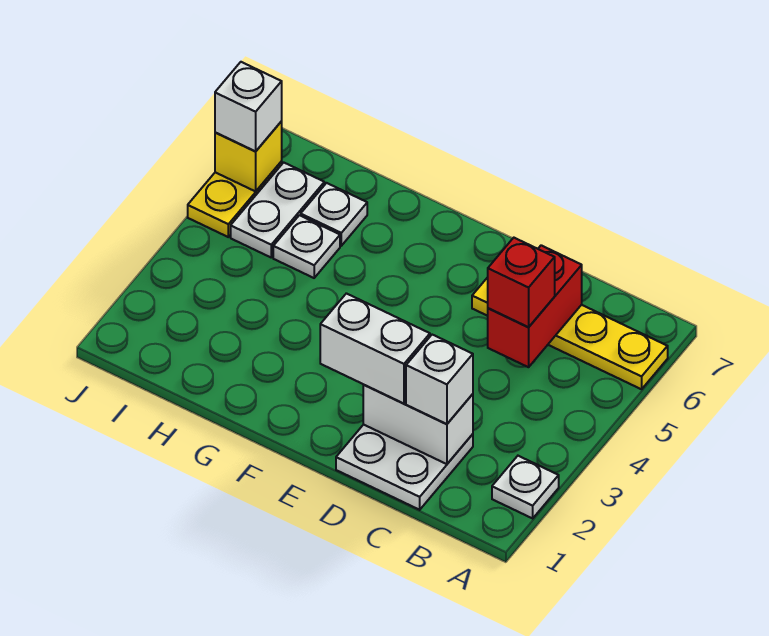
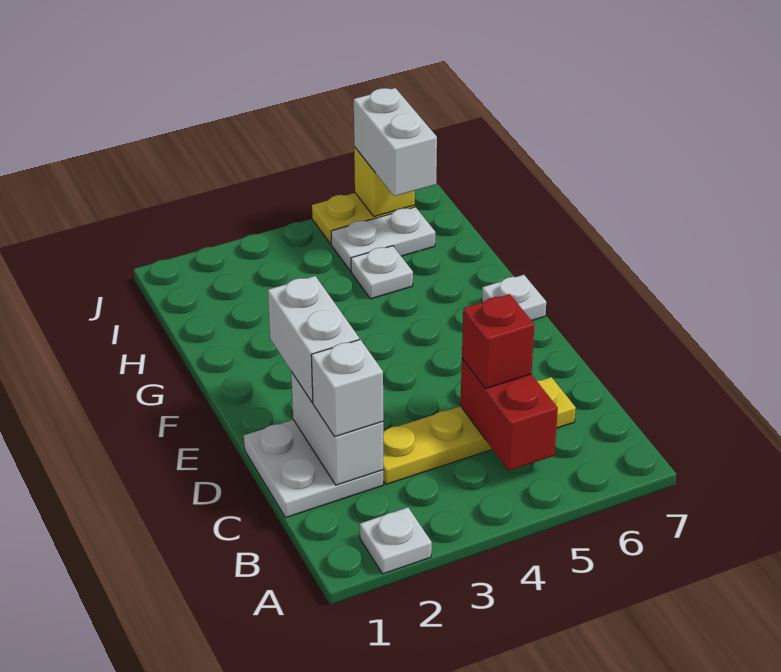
yellow plate A6:D6 level 1 -> yellow plate C3:C6 level 1
red brick C5:C6 level 2 -> red brick B5:C5 level 2
white plate H6 level 1 -> white plate F7 level 1
white brick J6 level 3 -> white brick I6:J6 level 3

